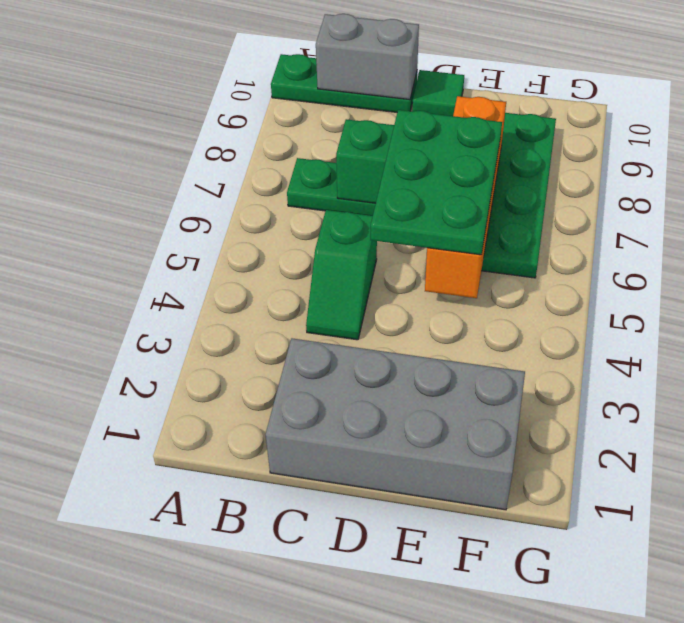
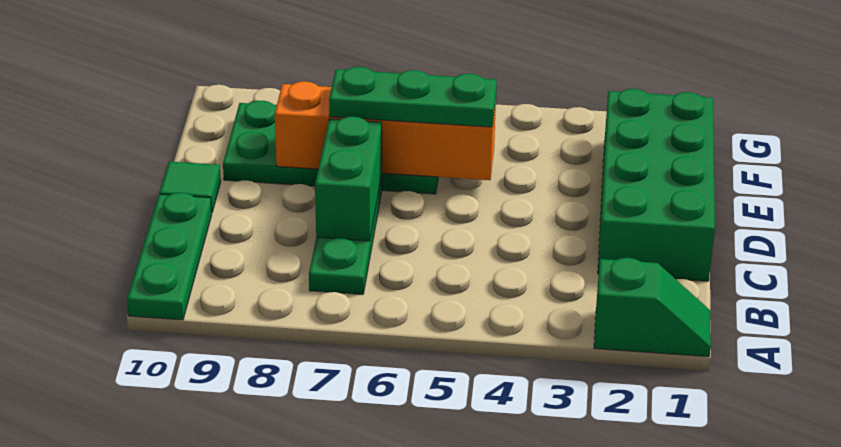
grey brick B10:C10 level 2 -> none
grey brick C1:F2 level 1 -> green brick C1:F2 level 1
green slope C4:C5 level 1 top 5 -> green slope A1:A2 level 1 top 2
green plate D5:E7 level 3 -> green plate E5:E7 level 3

